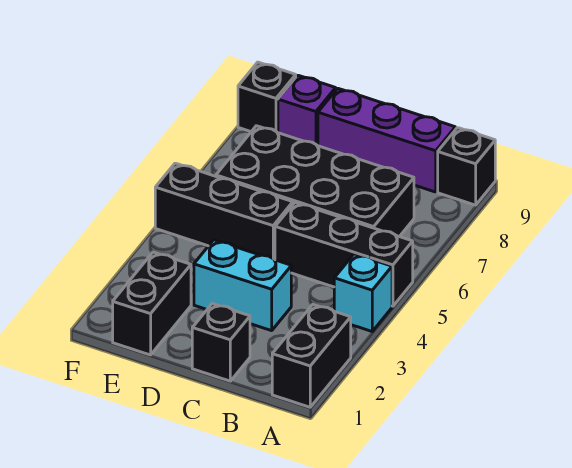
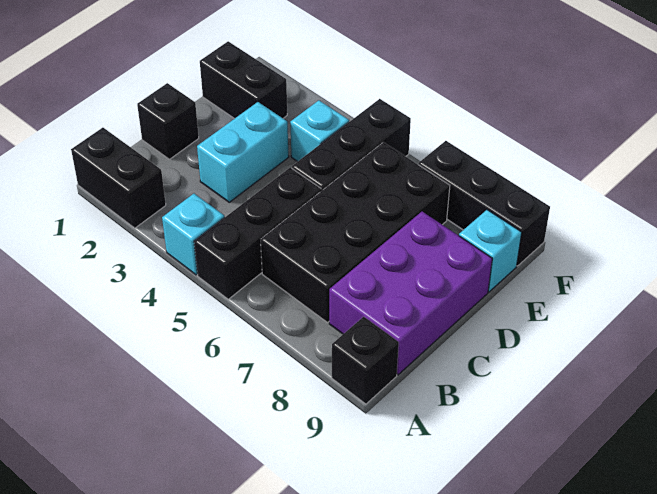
purple brick B9:D9 level 1 -> purple brick B8:D9 level 1
none -> cyan brick E4 level 1
purple brick E9 level 1 -> cyan brick E9 level 1
black brick F9 level 1 -> black brick F7:F9 level 1

